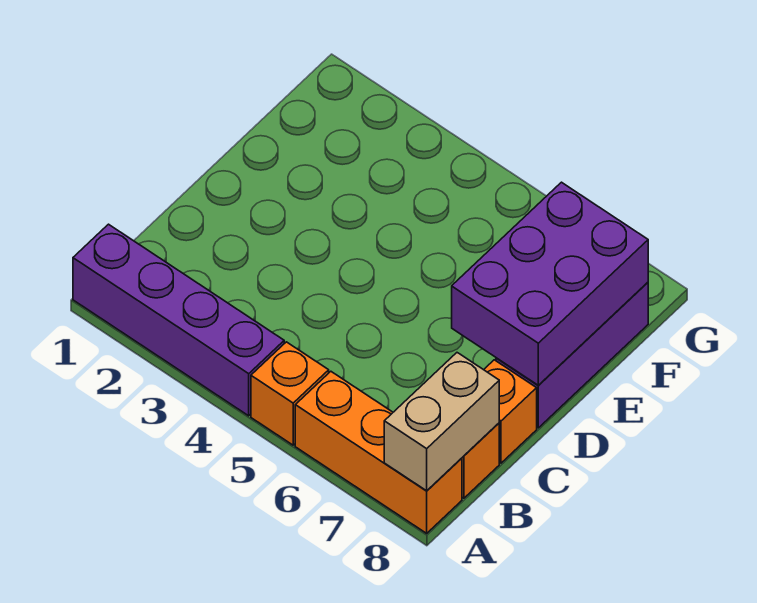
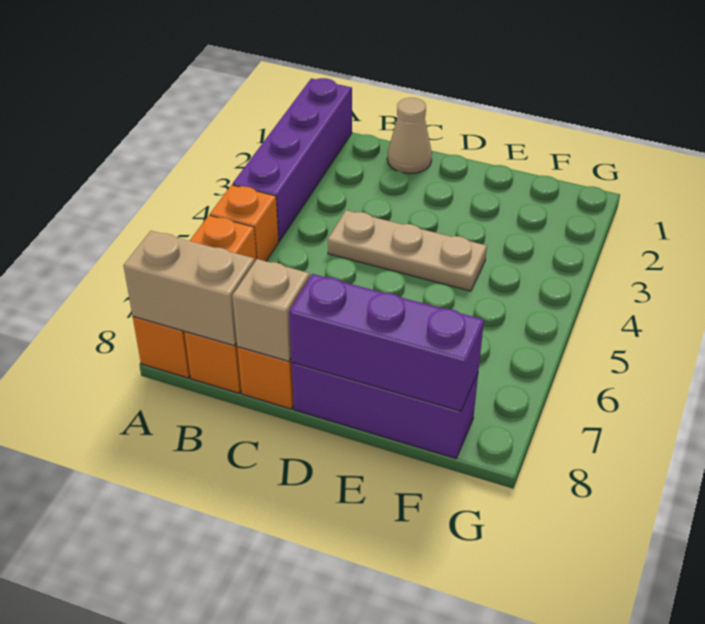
none -> tan cone C1 level 1
none -> tan plate C4:E4 level 1
none -> tan brick C8 level 2
purple brick D7:F8 level 2 -> purple brick D8:F8 level 2

